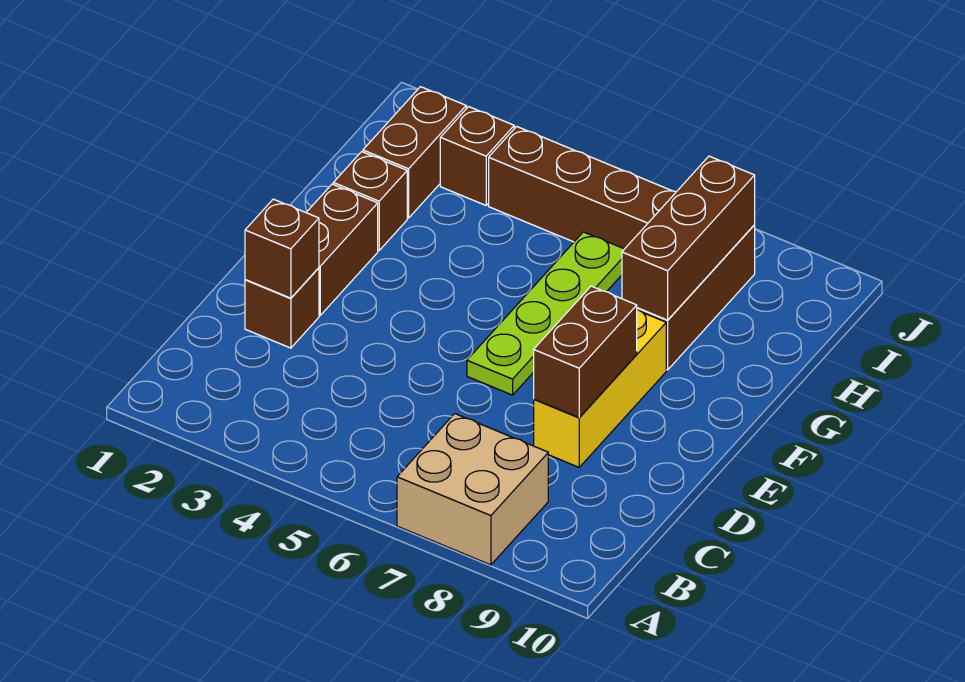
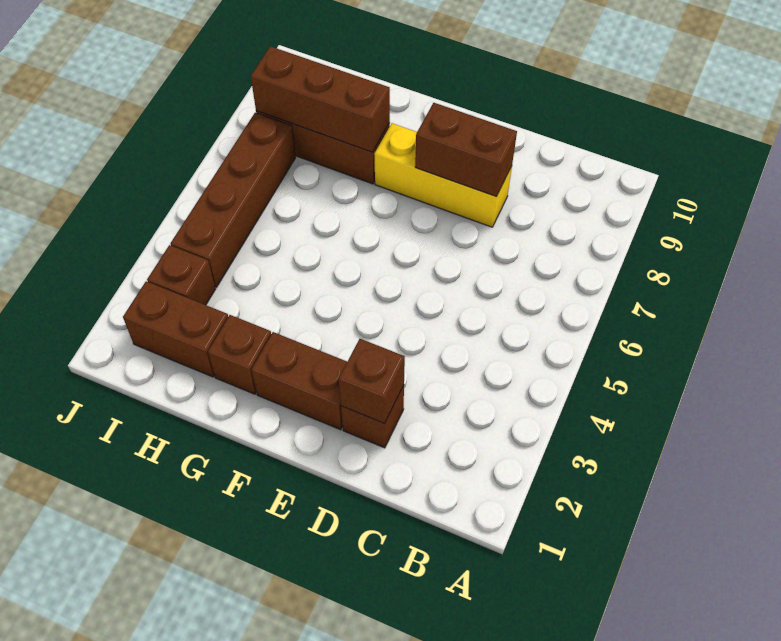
tan brick A7:B8 level 1 -> none
lime plate E6:H6 level 1 -> none

